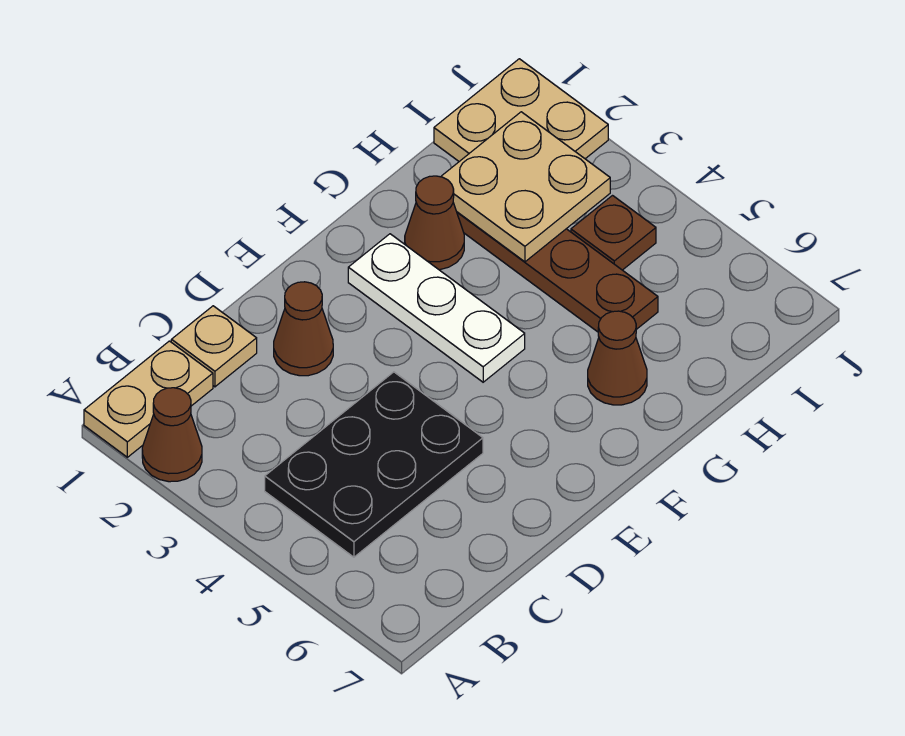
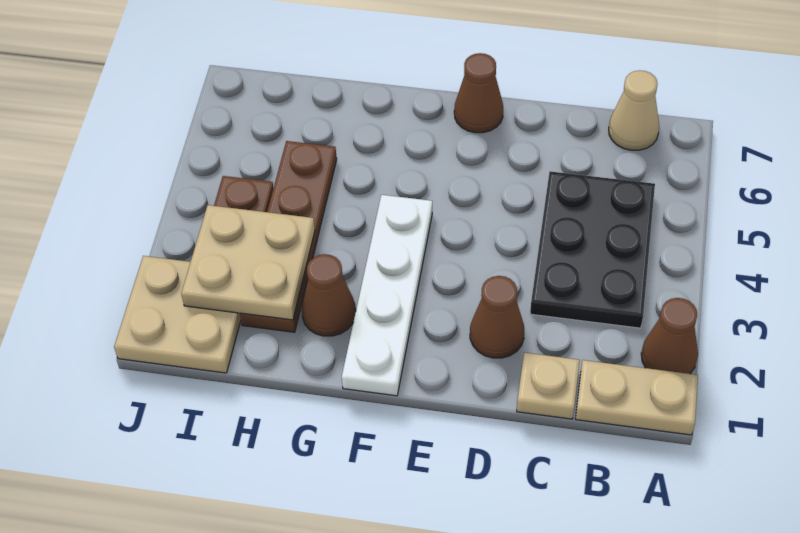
black plate B4:D5 level 1 -> black plate B3:C5 level 1
none -> tan cone B7 level 1
white plate F2:F4 level 1 -> white plate F1:F4 level 1
brown cone G6 level 1 -> brown cone E7 level 1

